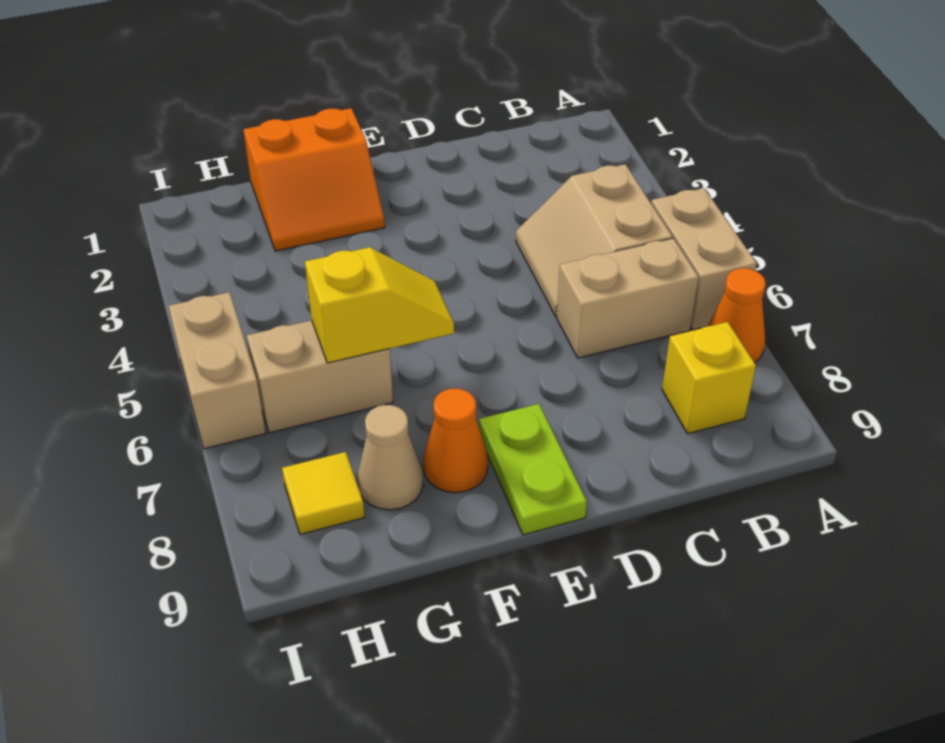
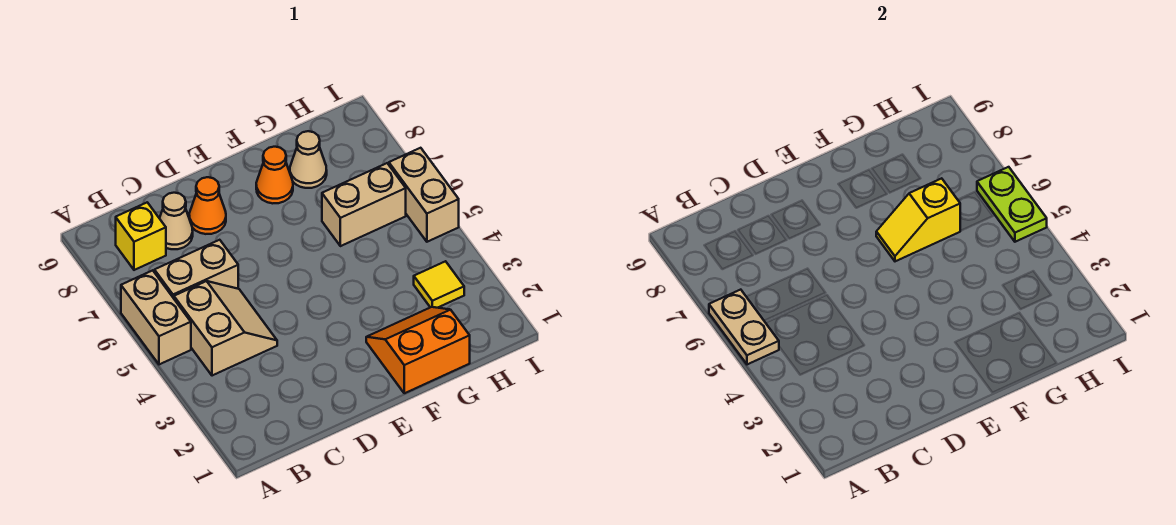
none -> tan plate A5:A6 level 2
orange cone A7 level 1 -> orange cone D8 level 1
none -> tan cone C8 level 1
lime plate E8:E9 level 1 -> lime plate I5:I6 level 2
yellow tile H8 level 1 -> yellow tile H3 level 1

